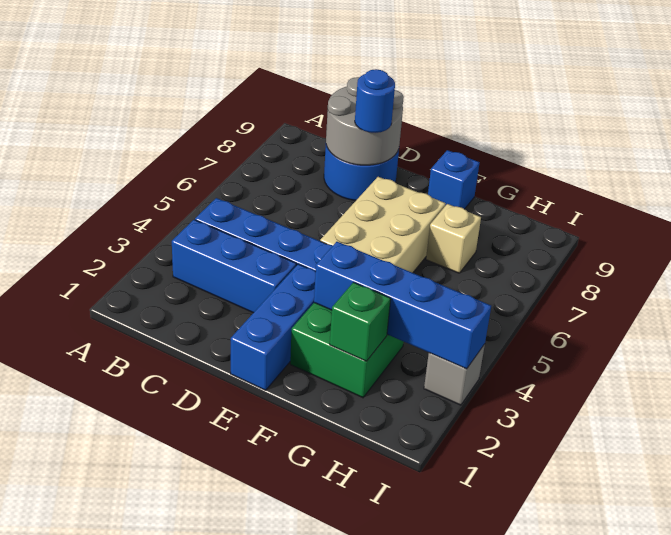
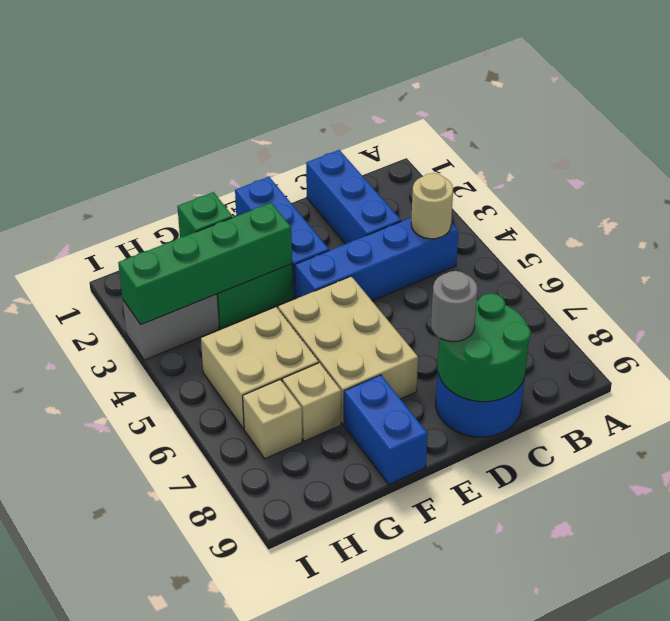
blue brick B3:D3 level 1 -> blue brick C1:C3 level 1
none -> tan round brick B4 level 2
grey round brick C8:D9 level 2 -> green round brick C8:D9 level 2
blue round brick D8 level 3 -> grey round brick D8 level 3
blue brick F3:I3 level 2 -> green brick F3:I3 level 2
blue brick F9 level 1 -> blue brick F8:F9 level 1
none -> tan brick G5:H6 level 1
none -> tan brick H7 level 1
grey brick I3 level 1 -> grey brick H3:I3 level 1

